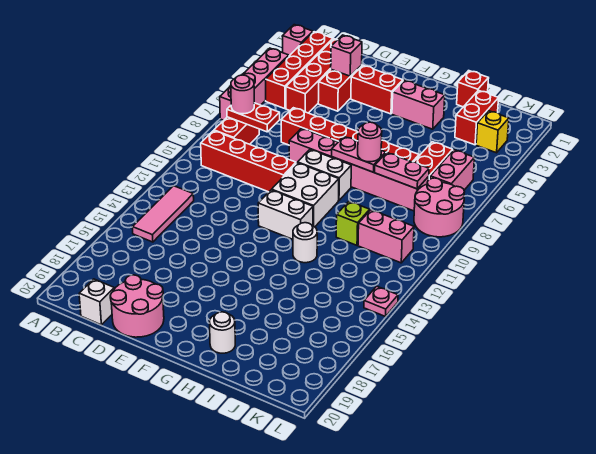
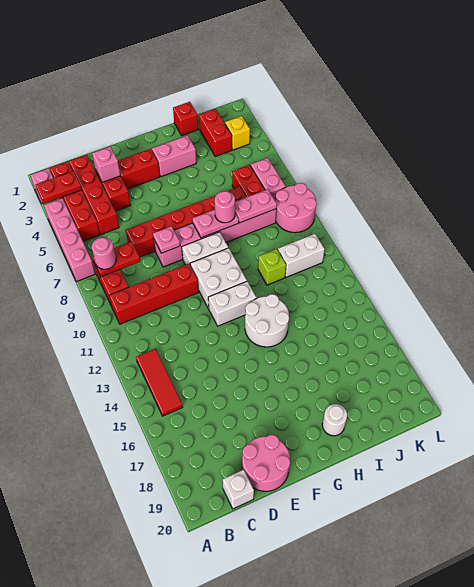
none -> red plate A3:B3 level 2
pink tile B13:B15 level 1 -> red tile B13:B15 level 1
white round brick H13 level 1 -> white round brick G13:H14 level 1
pink brick J11:K11 level 1 -> white brick J11:K11 level 1
pink plate L14 level 1 -> pink plate E8 level 2

